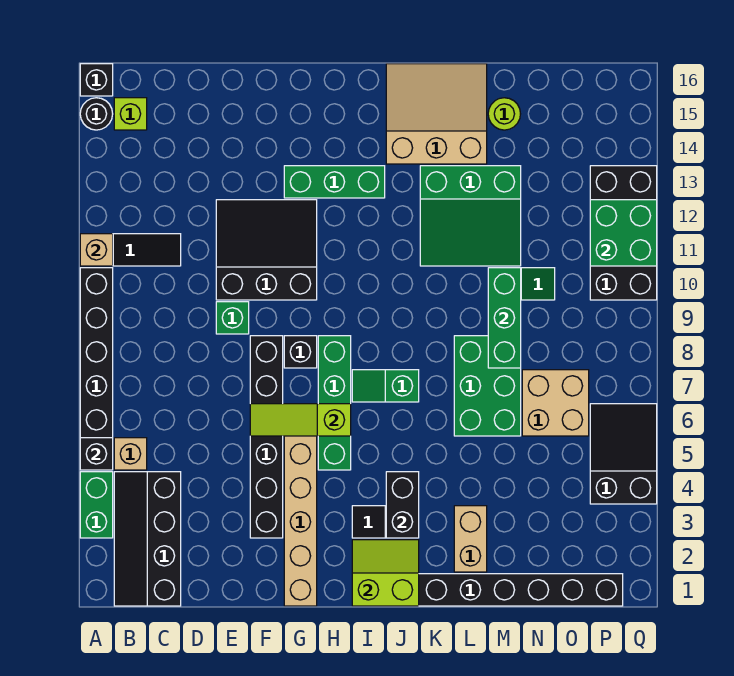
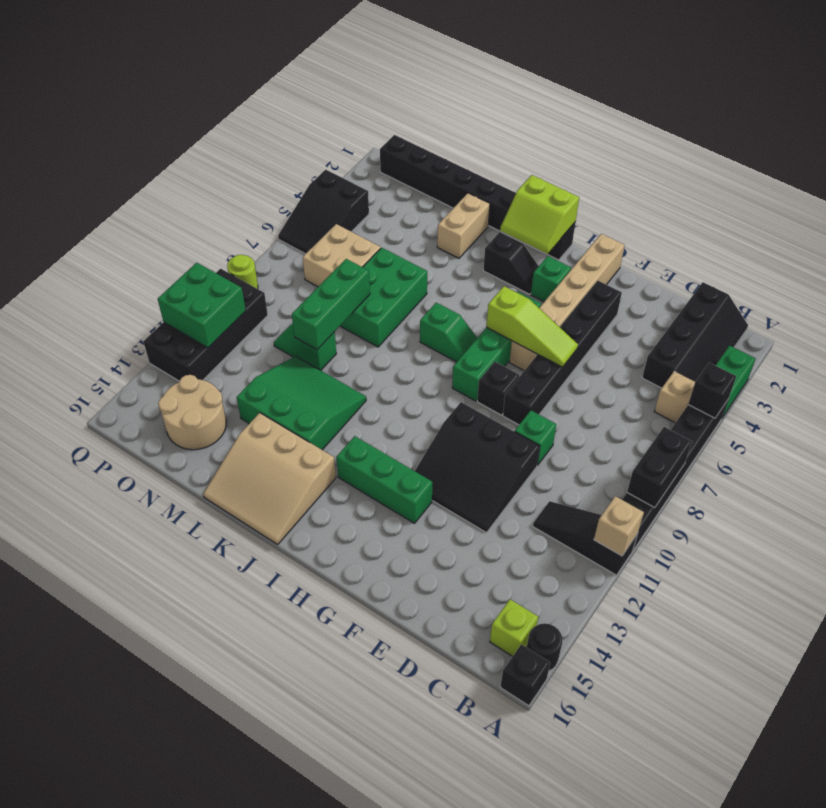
none -> green brick H3 level 1
black brick J3:J4 level 2 -> black brick A8:A9 level 2
lime round brick M15 level 1 -> lime round brick Q9 level 1
none -> tan round brick N14:O15 level 1

